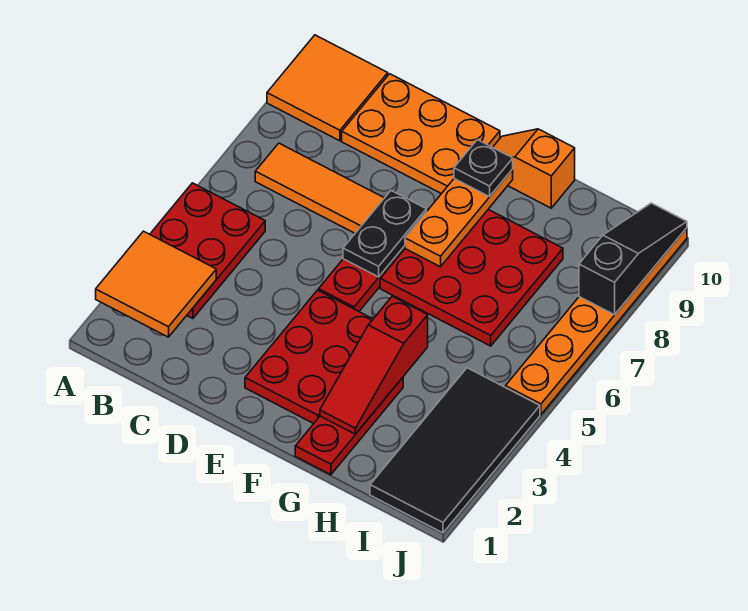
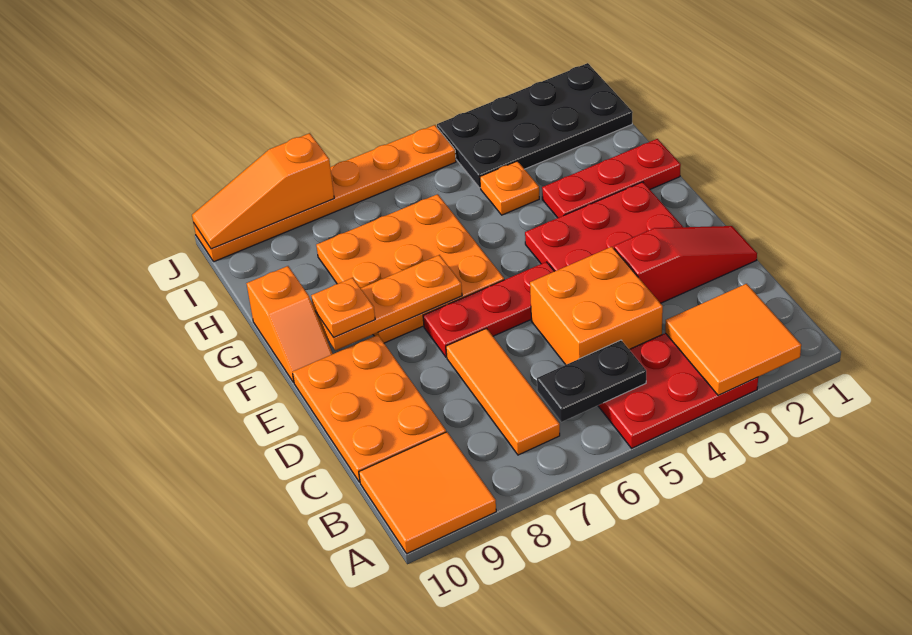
none -> orange brick C4:D5 level 1
black plate E6:E7 level 2 -> black plate B5:B6 level 2
red plate F6:H8 level 1 -> orange plate F6:H8 level 1
black plate F9 level 3 -> orange plate F9 level 3
red slope G2:G4 level 2 top 4 -> red slope D1:D3 level 1 top 3
none -> orange plate H4 level 1
black tile I1:J4 level 1 -> black plate I1:J4 level 1
black slope J8:J10 level 2 top 8 -> orange slope J8:J10 level 2 top 8

